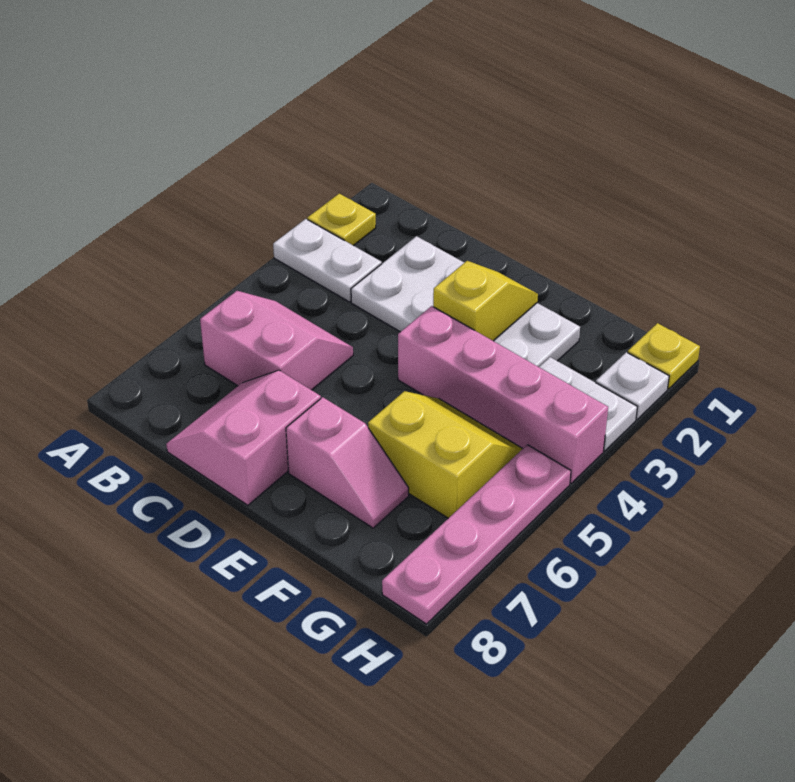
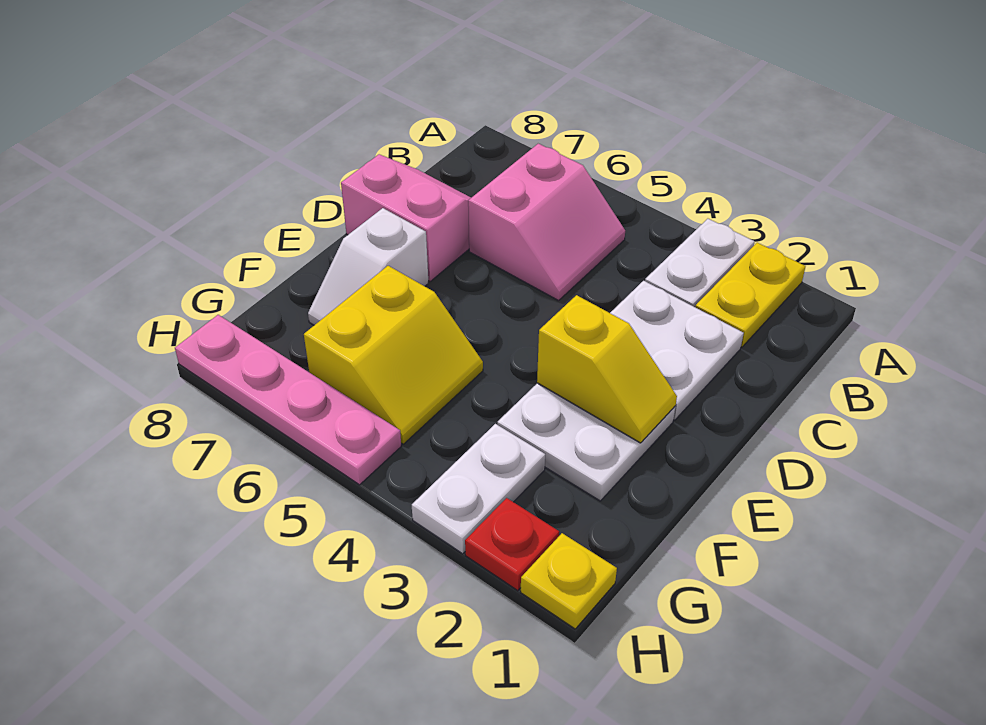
yellow plate A2 level 1 -> yellow plate A2:B2 level 1
pink brick E4:H4 level 1 -> none
pink slope E7:F7 level 1 top E -> white slope E7:F7 level 1 top E
white plate H2 level 1 -> red plate H2 level 1

